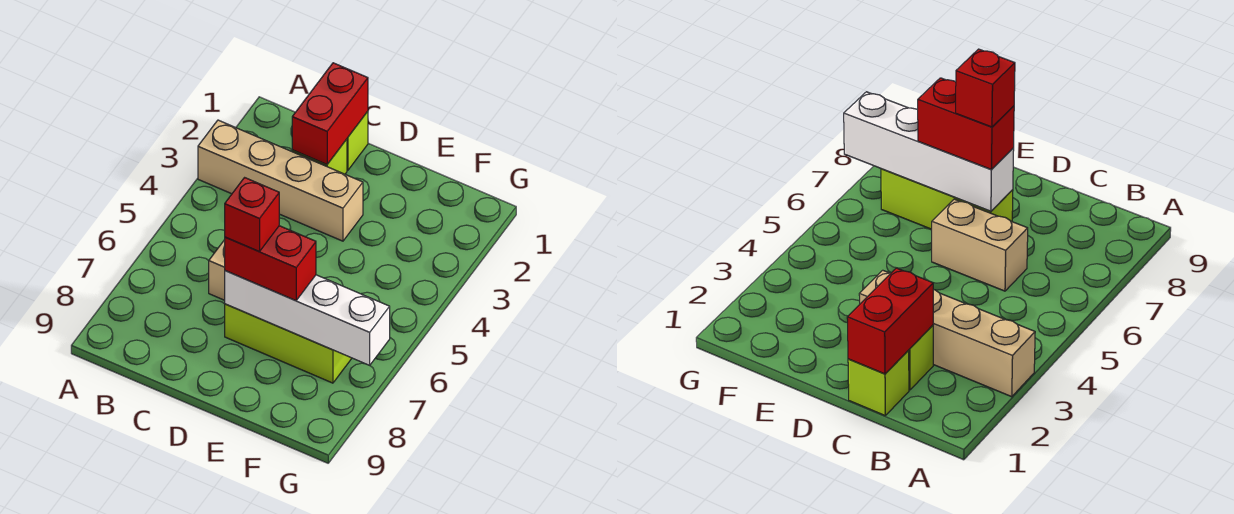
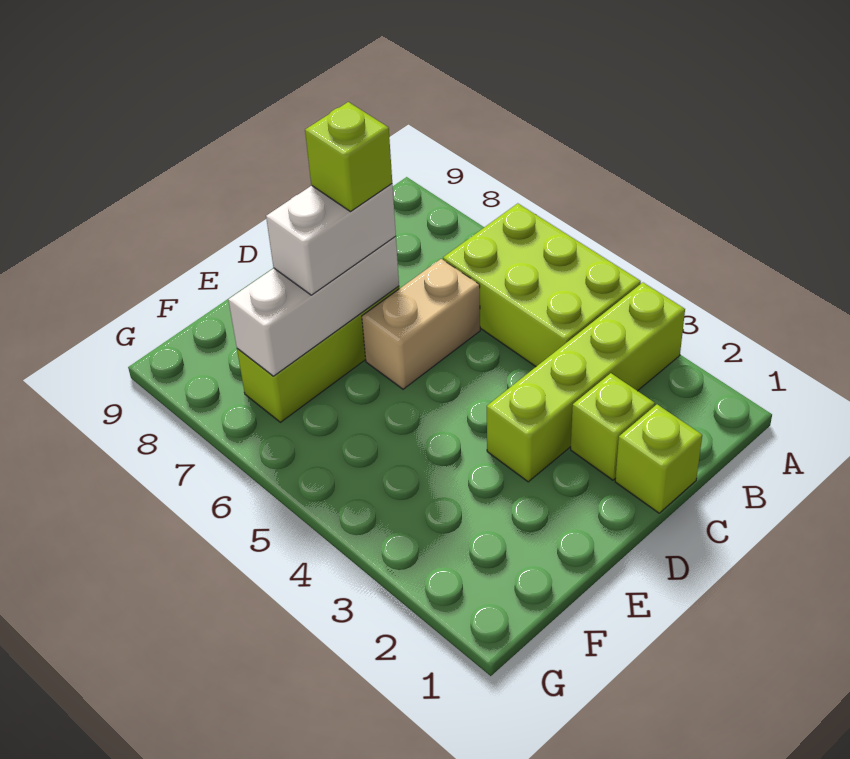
tan brick A3:D3 level 1 -> lime brick A3:D3 level 1
none -> lime brick A4:B6 level 1
red brick C1:C2 level 2 -> none
white brick D7:G7 level 2 -> white brick D7:F7 level 2
red brick D7:E7 level 3 -> white brick D7:E7 level 3
red brick D7 level 4 -> lime brick D7 level 4

